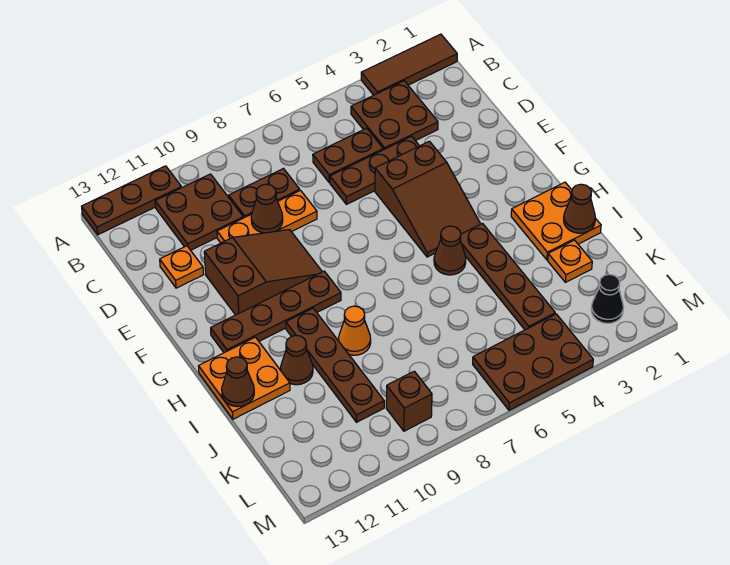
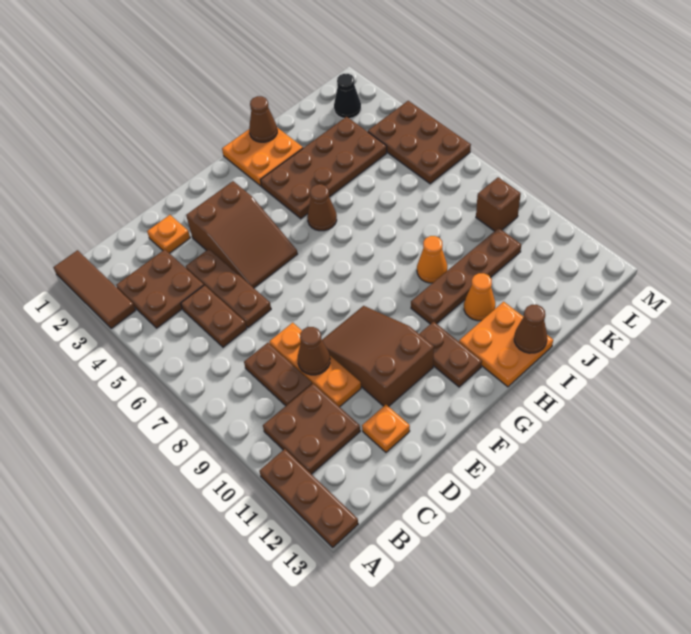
brown slope E4:G5 level 1 top E -> brown slope E3:F5 level 1 top 3
brown plate G9:G12 level 1 -> brown plate G11:G12 level 1
brown plate H4:K4 level 1 -> brown plate H3:K4 level 1
brown cone I11 level 1 -> orange cone I11 level 1
orange plate J2 level 1 -> orange plate D2 level 1

